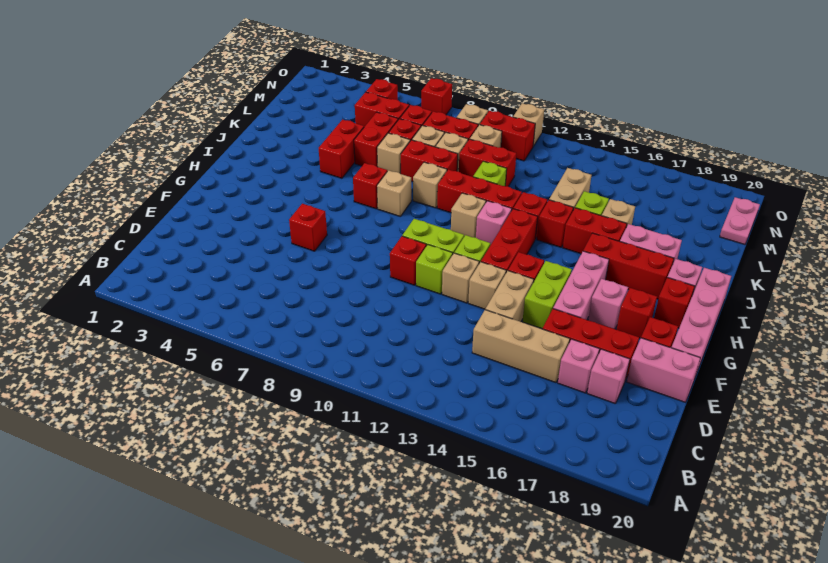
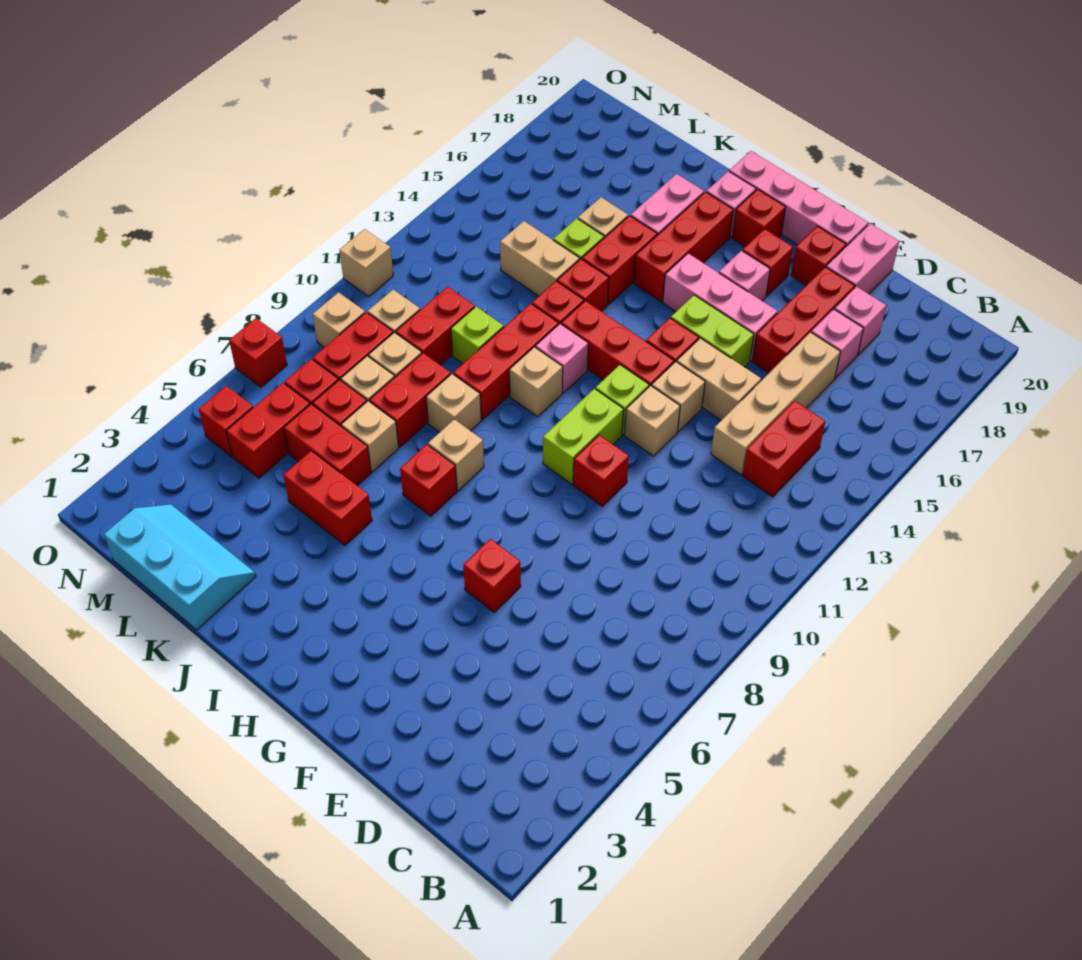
tan brick D14:D16 level 1 -> tan brick D13:D16 level 1
lime brick F11 level 1 -> none
none -> cyan slope K1:M2 level 1 top 1
pink plate M20:N20 level 1 -> none
red brick N10:N11 level 1 -> red brick C13:C14 level 1

